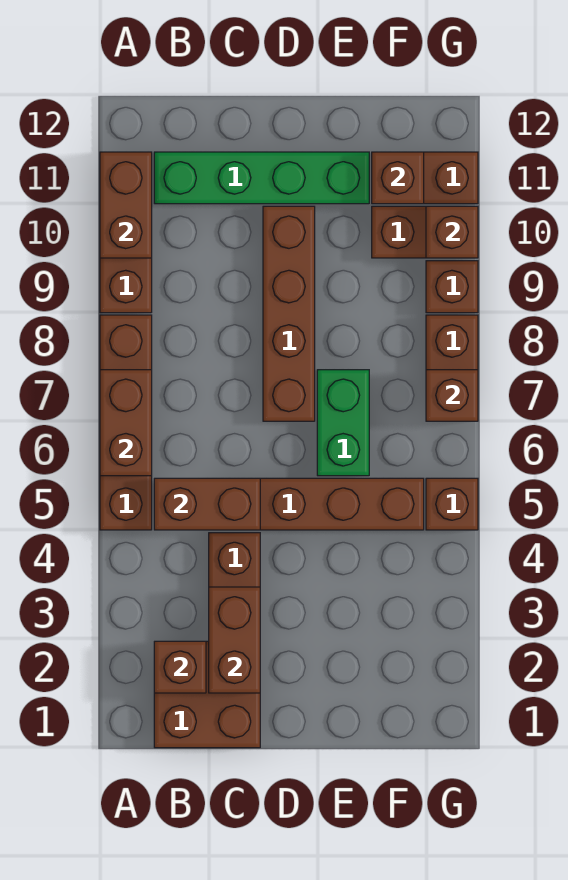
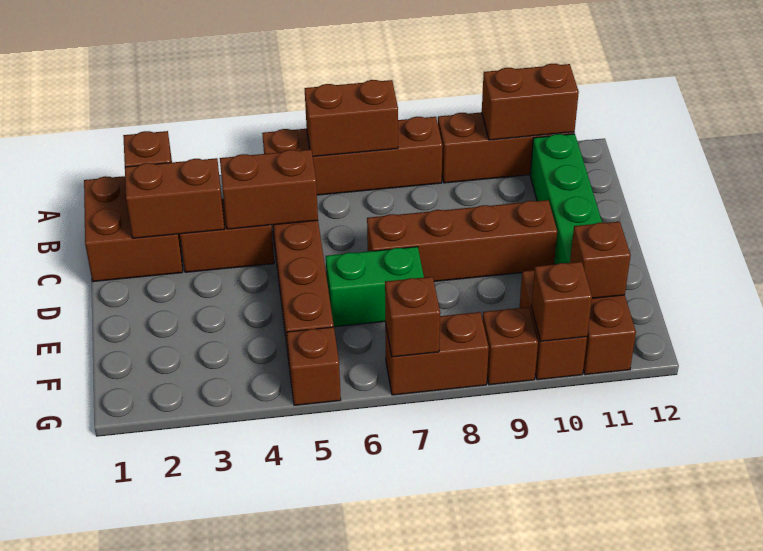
brown brick B5:C5 level 2 -> brown brick C4:C5 level 2

